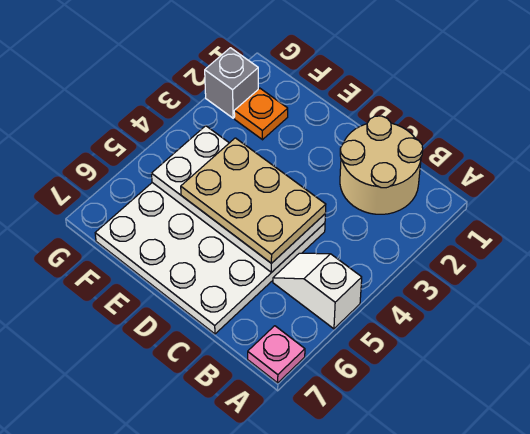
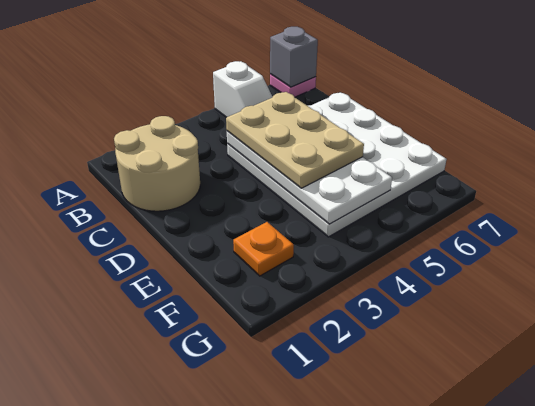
grey brick G2 level 1 -> grey brick A7 level 2

